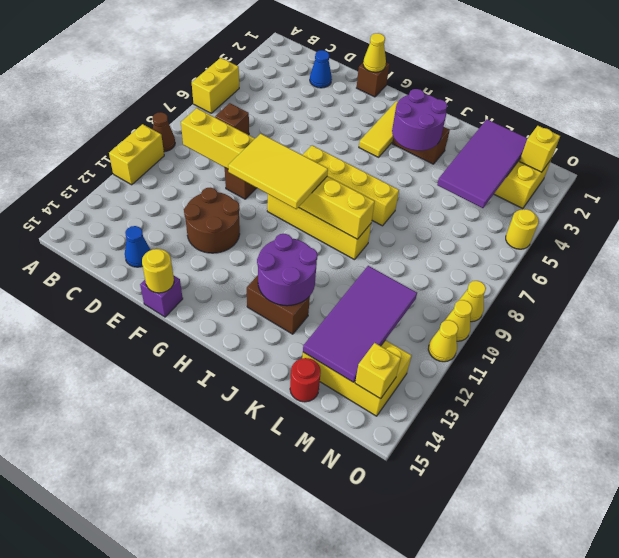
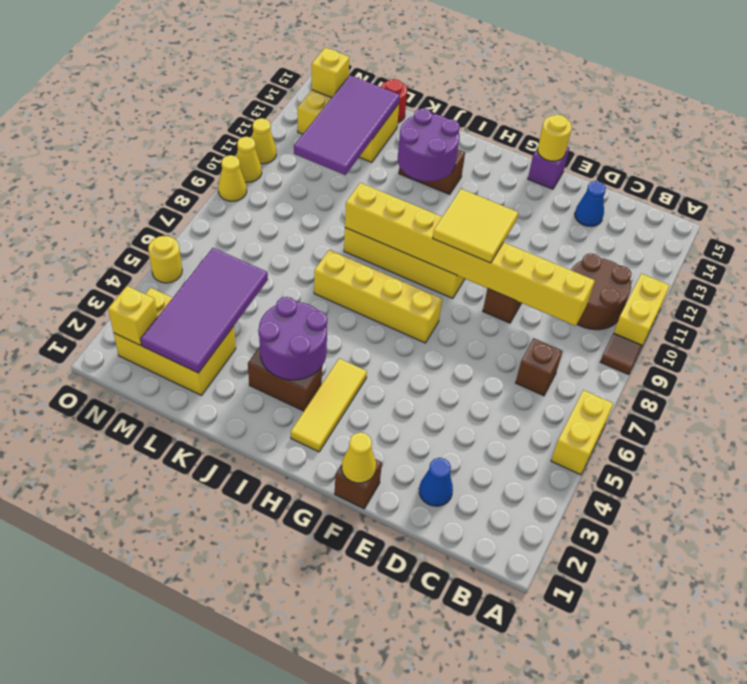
brown cone A9 level 1 -> brown tile A9 level 1
brown round brick E11:F12 level 1 -> brown round brick B10:C11 level 1
yellow tile F9:H10 level 3 -> yellow tile F9:G10 level 3

